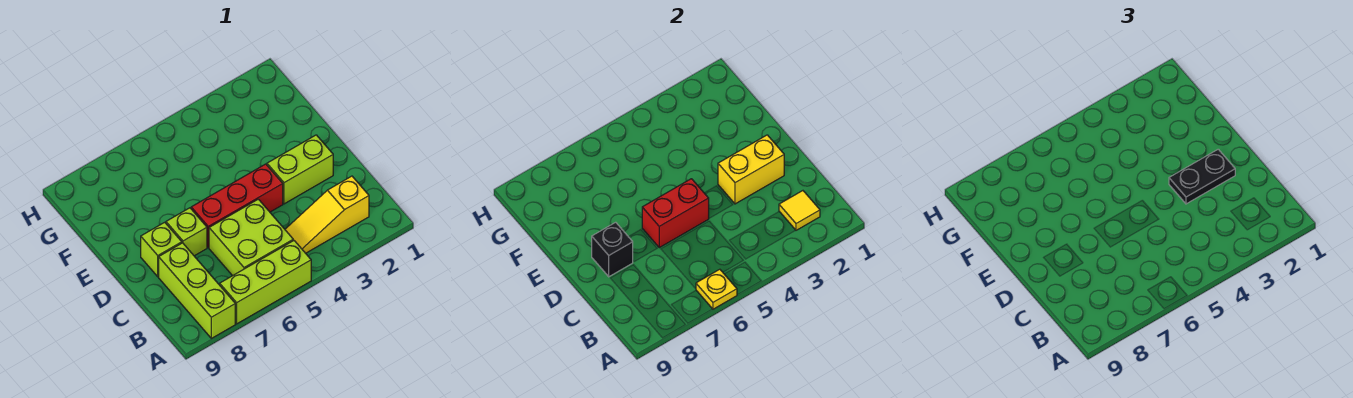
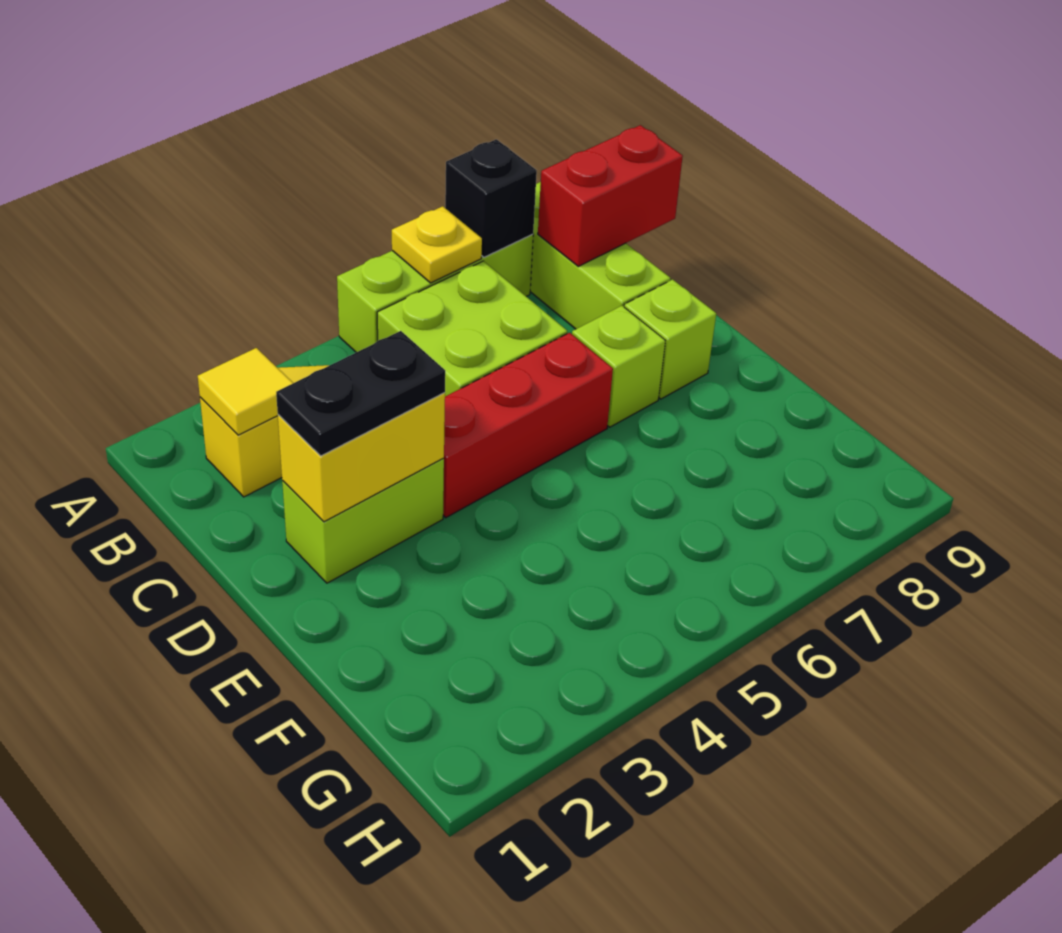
red brick D5:D6 level 2 -> red brick B8:B9 level 2
black brick D8 level 2 -> black brick A7 level 2

